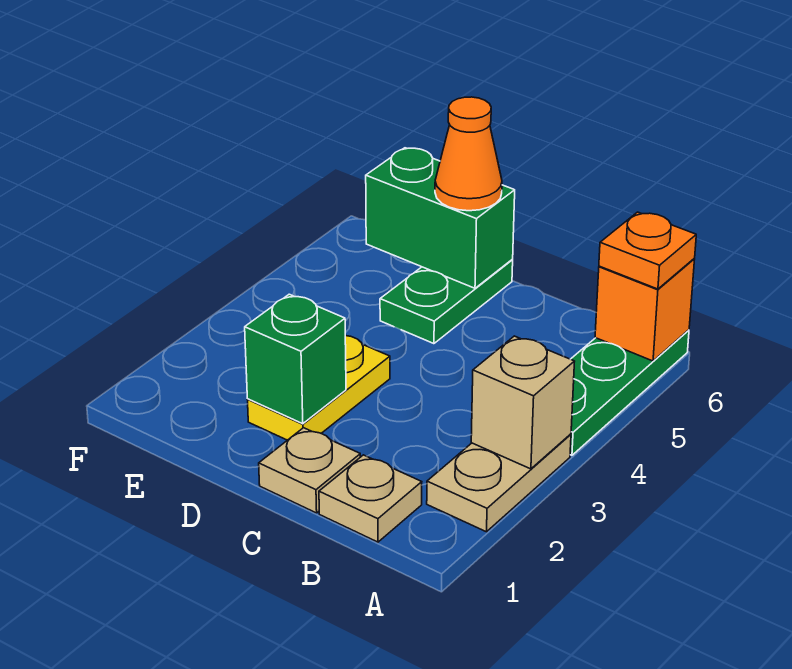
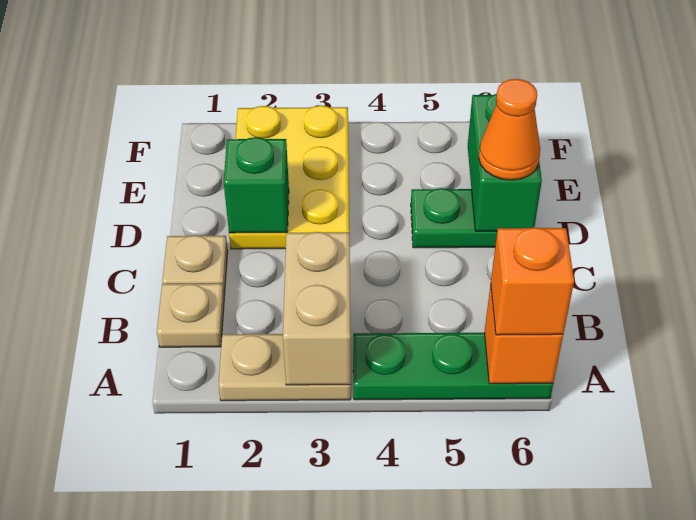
tan brick A3 level 2 -> tan brick A3:B3 level 2
orange plate A6 level 3 -> orange brick A6 level 3
yellow plate D2:D3 level 1 -> yellow plate D2:F3 level 1

